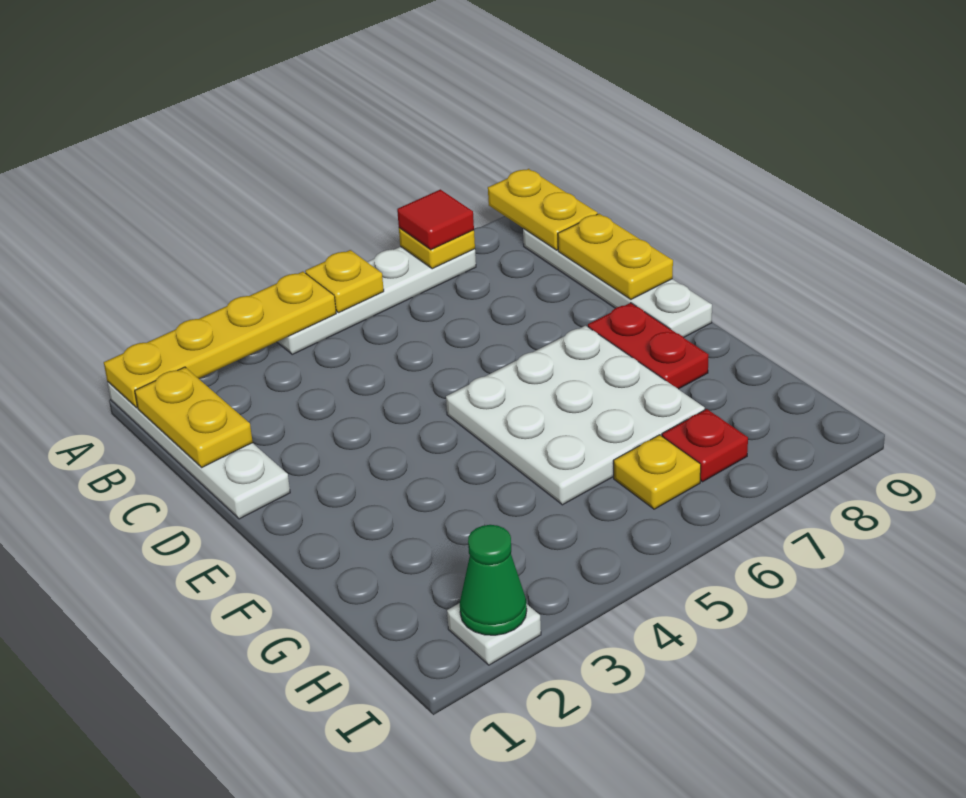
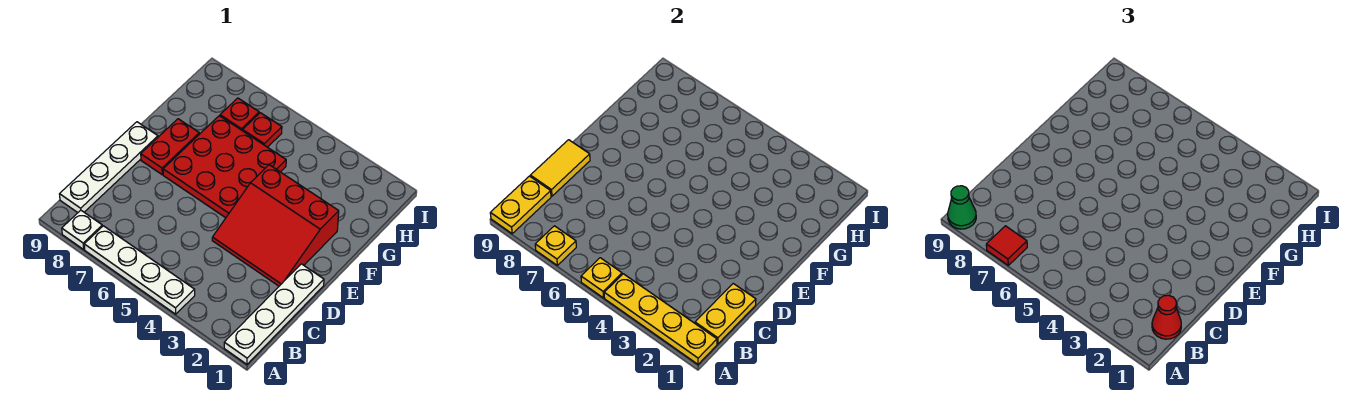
none -> red cone B1 level 3
yellow plate C9:D9 level 2 -> yellow tile C9:D9 level 2
none -> red slope D2:F4 level 1 top F
white plate E5:G7 level 1 -> red plate E5:G7 level 1
yellow plate H6 level 1 -> red plate H6 level 1
white plate I2 level 1 -> white plate A8 level 1
green cone I2 level 2 -> green cone A9 level 3

